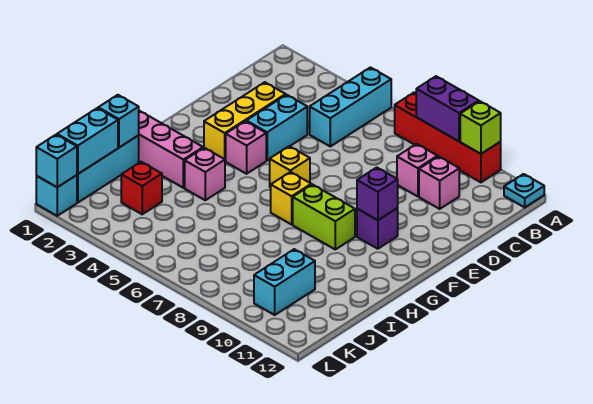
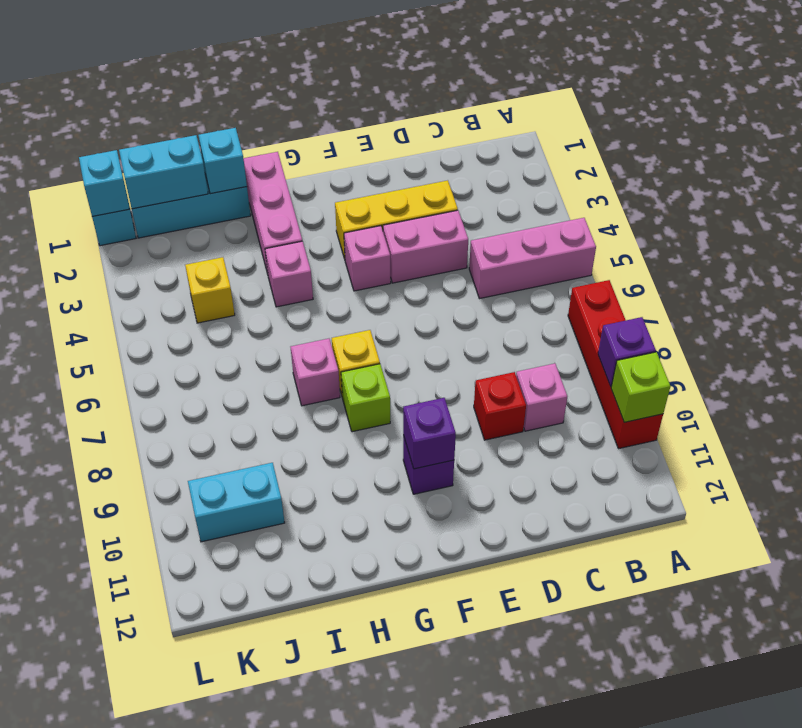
cyan brick A5:C5 level 1 -> pink brick A5:C5 level 1
purple brick A8:A9 level 2 -> purple brick A9 level 2
cyan plate A12 level 1 -> none
pink brick C10 level 1 -> pink brick H7 level 1
cyan brick D4:E4 level 1 -> pink brick D4:E4 level 1
yellow brick F6 level 1 -> yellow brick J4 level 1
lime brick G8:G9 level 1 -> lime brick G8 level 1
red brick J3 level 1 -> red brick D9 level 1

